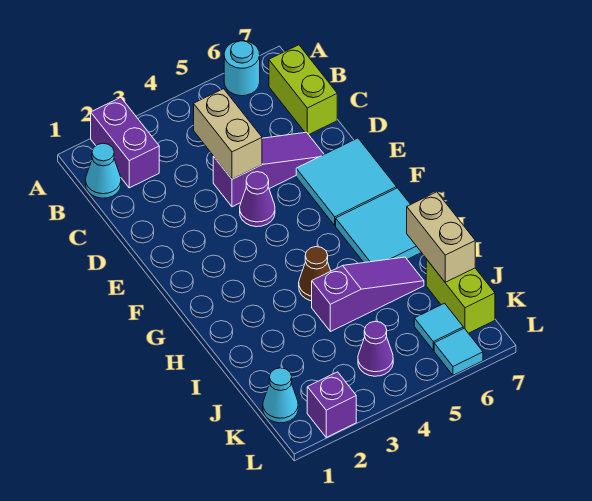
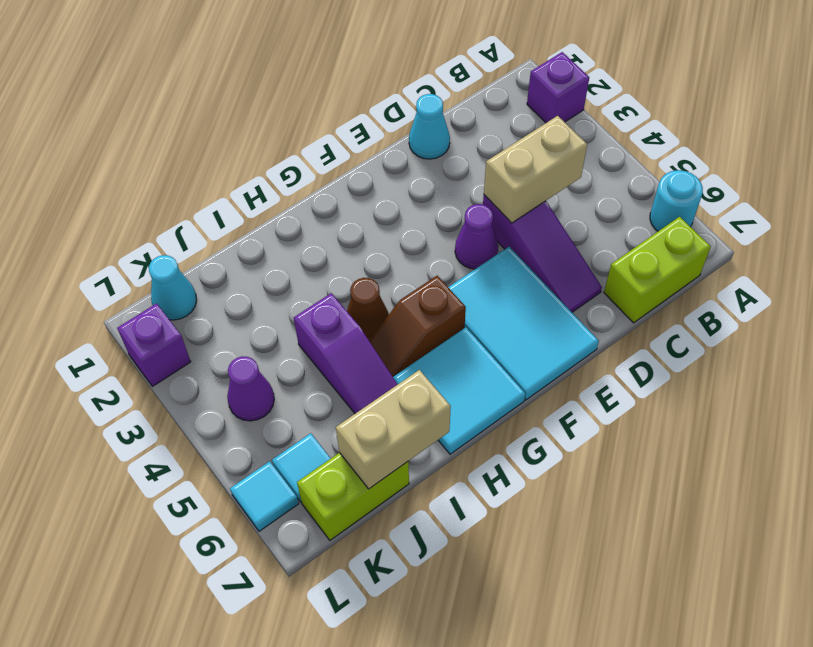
purple brick A2:B2 level 1 -> purple brick A2 level 1
cyan cone B1 level 1 -> cyan cone D1 level 1
cyan tile E6:F7 level 1 -> cyan tile E5:F7 level 1
none -> brown slope G5:H5 level 1 top G

